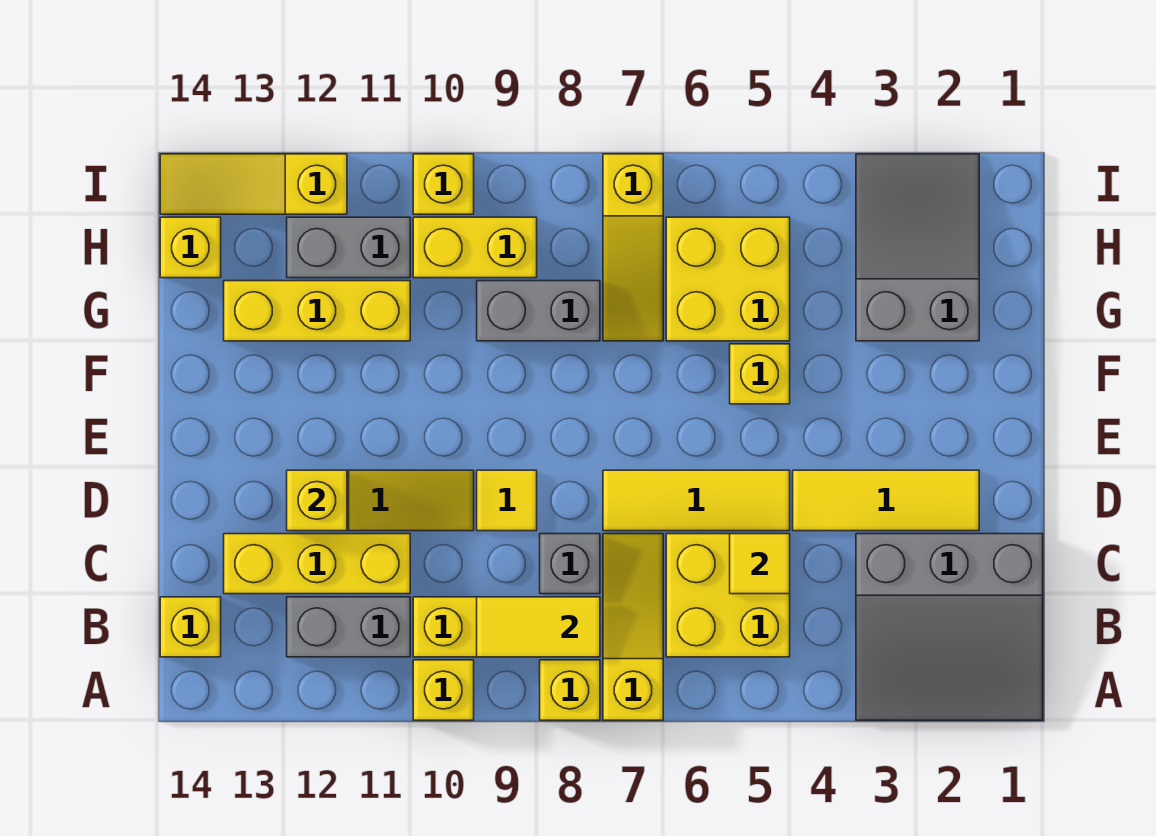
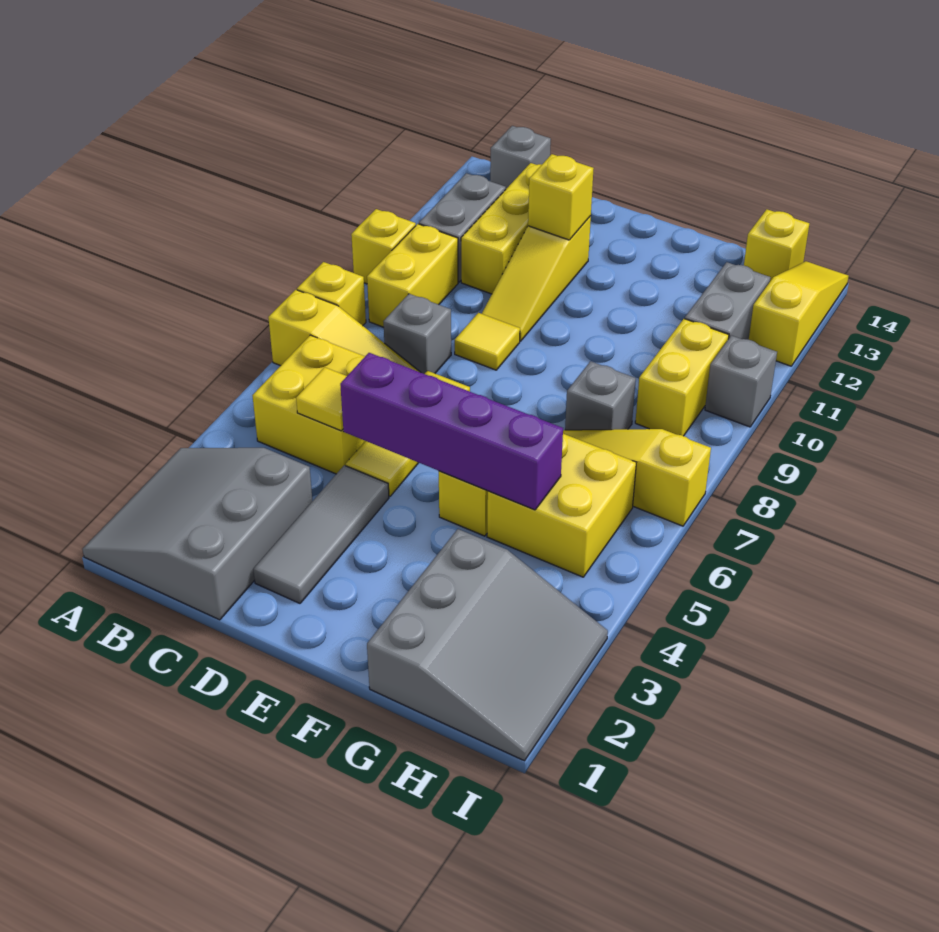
yellow tile B8:B9 level 2 -> none
yellow brick B14 level 1 -> grey brick B14 level 1
yellow tile D2:D4 level 1 -> grey tile D2:D4 level 1
none -> purple brick D5:G5 level 2
grey slope G2:I3 level 1 top G -> grey slope G1:I3 level 1 top G
grey brick G8:G9 level 1 -> grey brick G8 level 1
yellow brick G11:G13 level 1 -> none
yellow brick I10 level 1 -> grey brick I10 level 1

